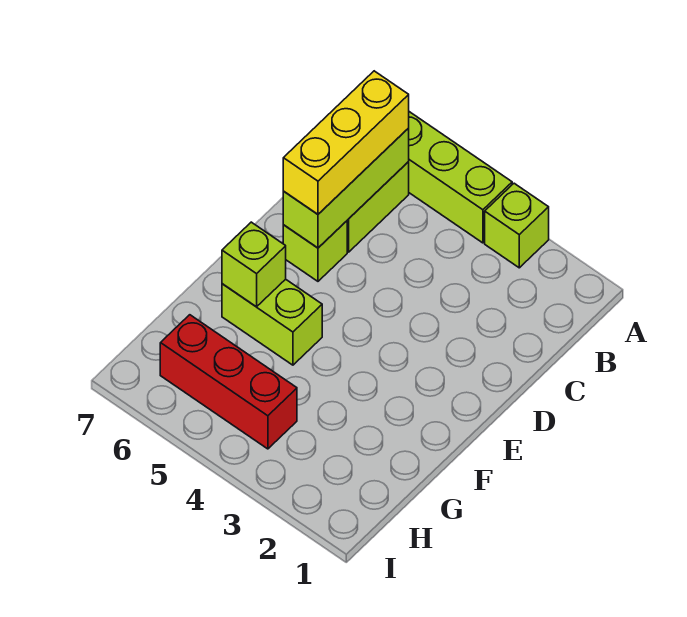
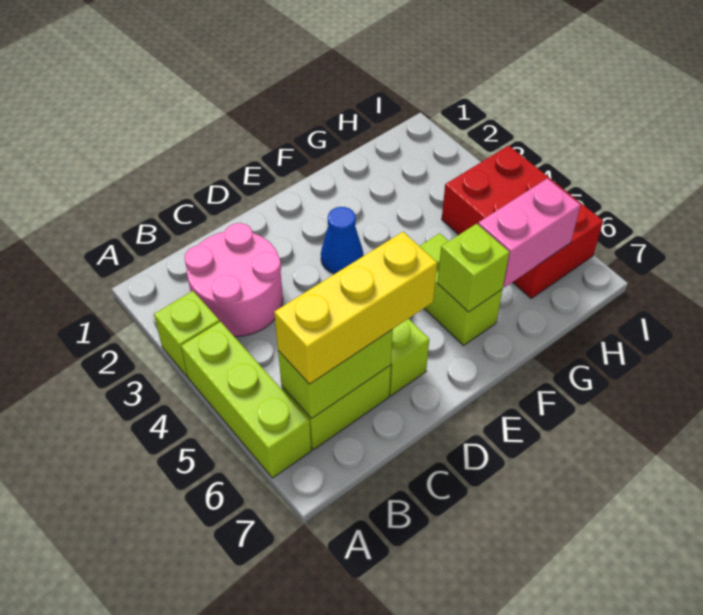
none -> pink round brick B2:C3 level 1
lime brick B6:D6 level 2 -> lime brick B6:C6 level 2
none -> blue cone E3 level 1
none -> pink brick G6:H6 level 2
red brick H4:H6 level 1 -> red brick H4:I6 level 1

